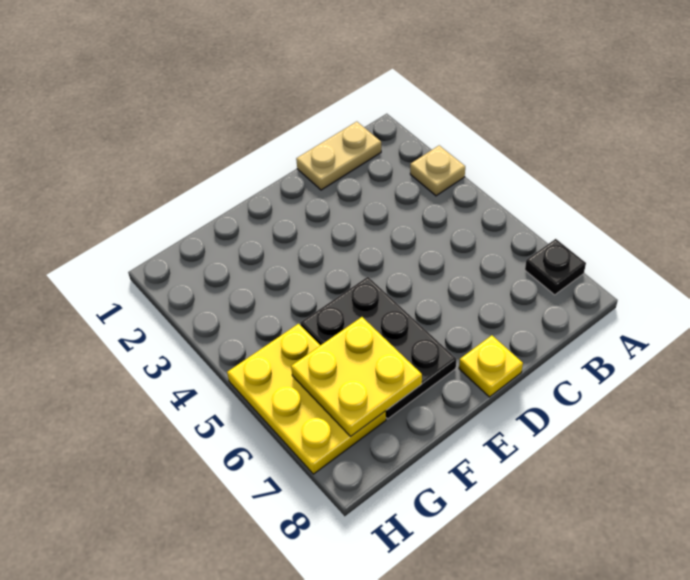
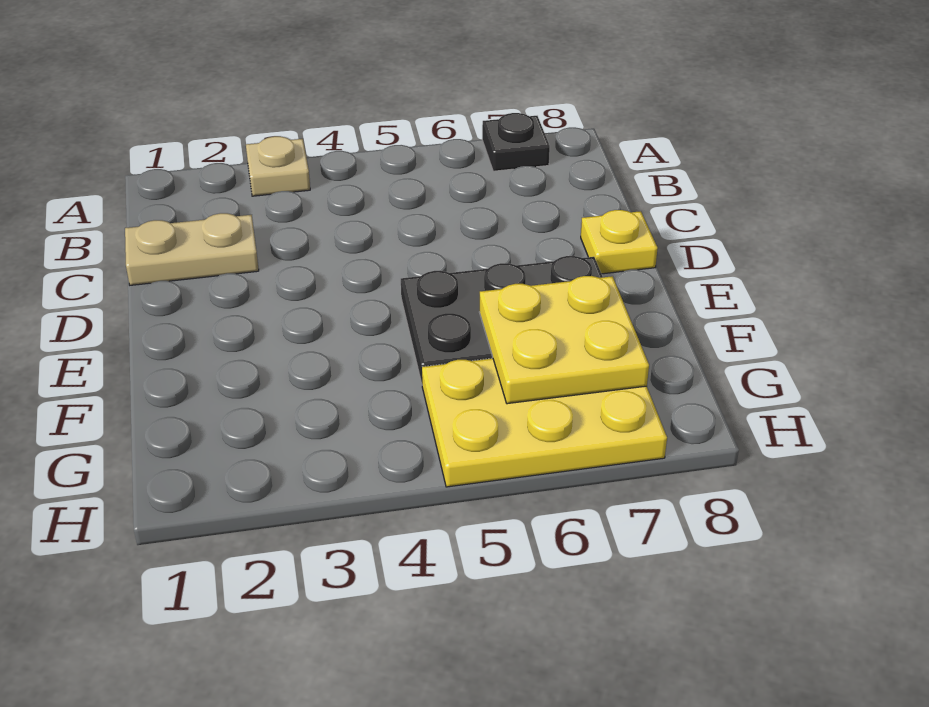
tan plate B1:C1 level 1 -> tan plate C1:C2 level 1

